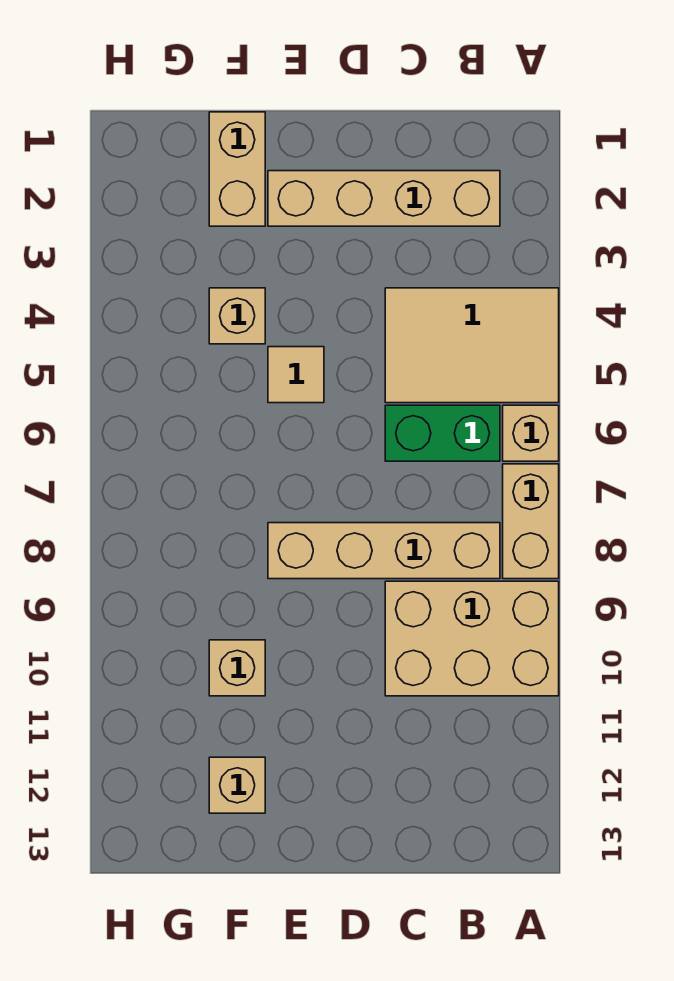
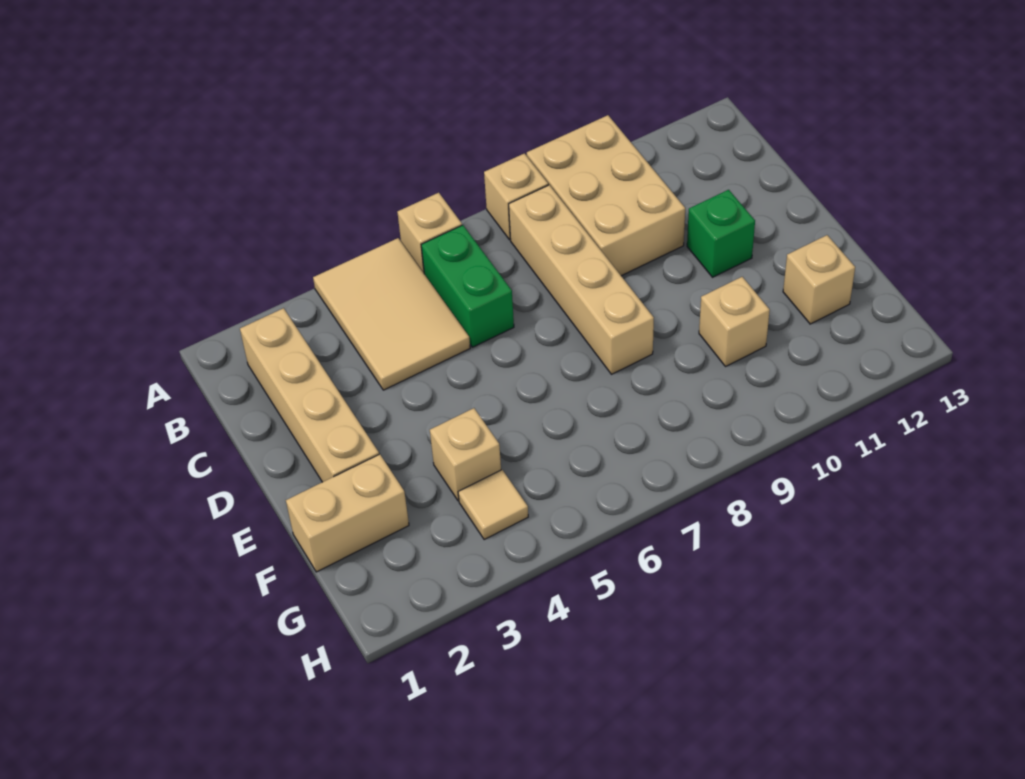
tan brick A7:A8 level 1 -> tan brick A8 level 1
none -> green brick D11 level 1
tan tile E5 level 1 -> tan tile G4 level 1

